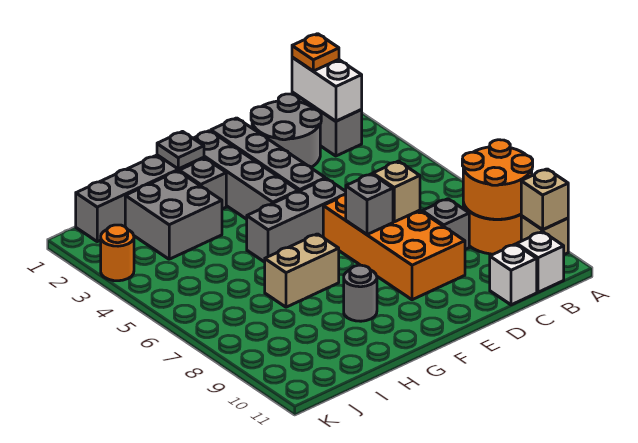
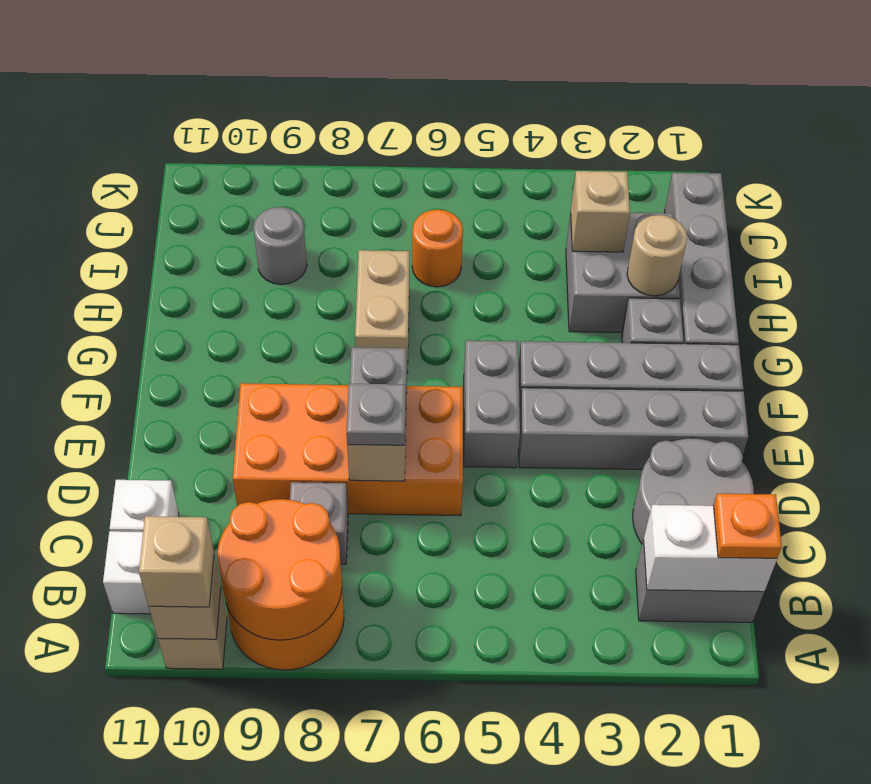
none -> tan brick A10 level 3
grey brick E5:G5 level 1 -> grey brick E5:F5 level 1
grey plate G1 level 2 -> grey plate D7 level 3
grey round brick G9 level 1 -> grey round brick I9 level 1
none -> tan round brick H2 level 2
none -> tan brick I3 level 2
orange round brick K3 level 1 -> orange round brick I6 level 1

